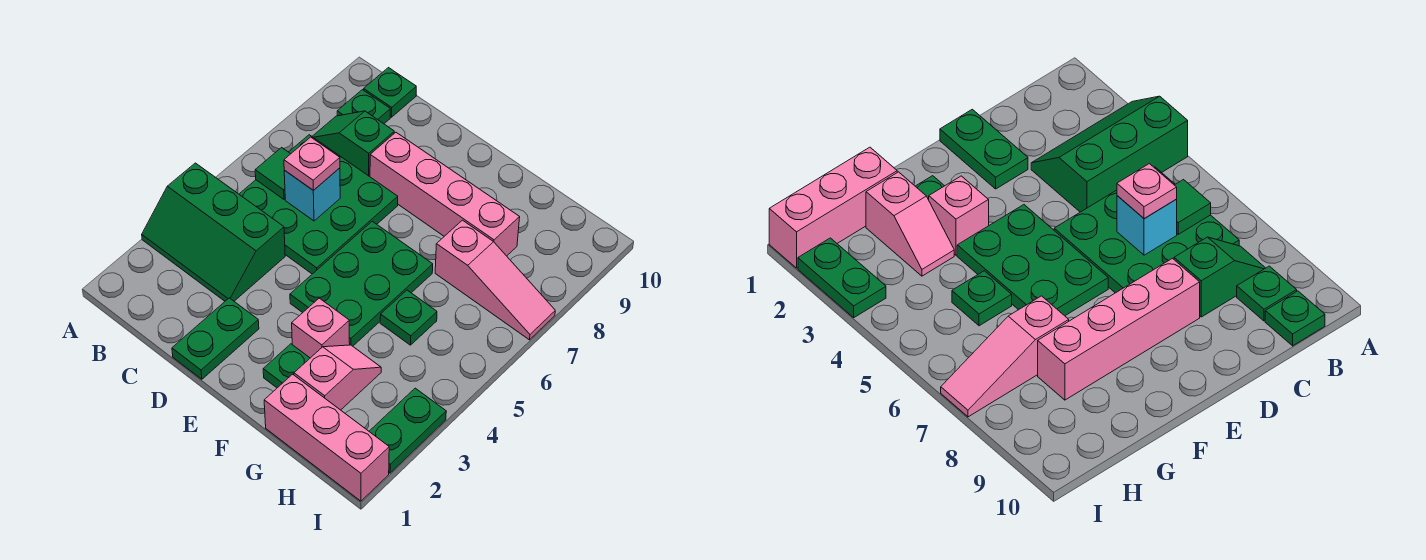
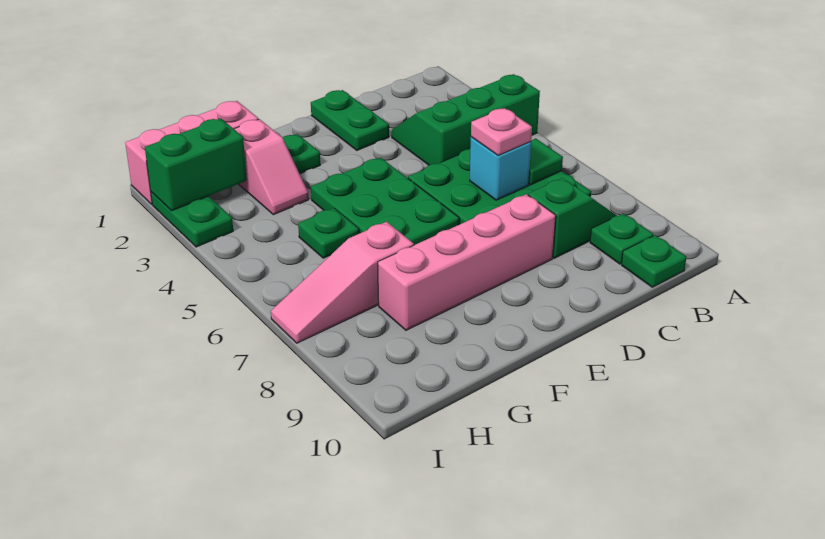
pink brick F3 level 1 -> none
none -> green brick H2:I2 level 2

